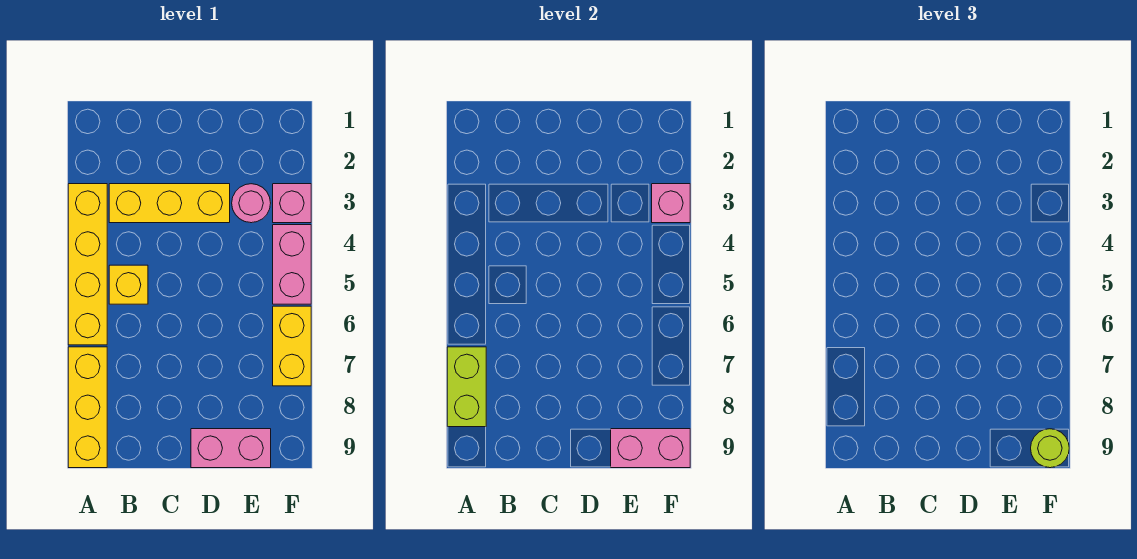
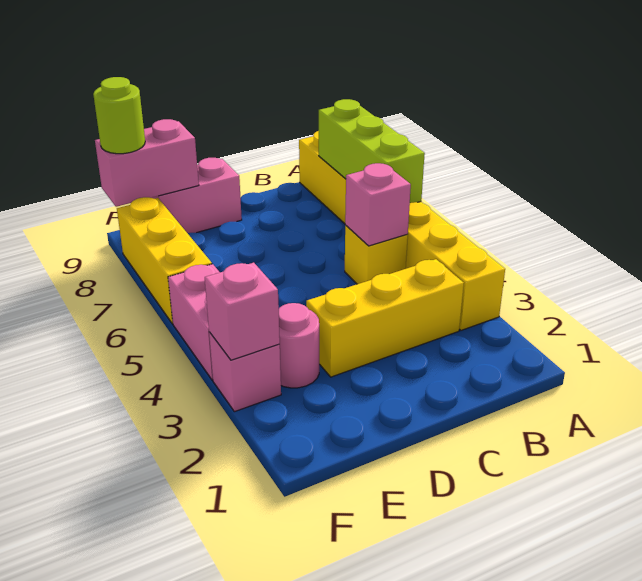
lime brick A7:A8 level 2 -> lime brick A6:A8 level 2
none -> pink brick B5 level 2
yellow brick F6:F7 level 1 -> yellow brick F6:F8 level 1

